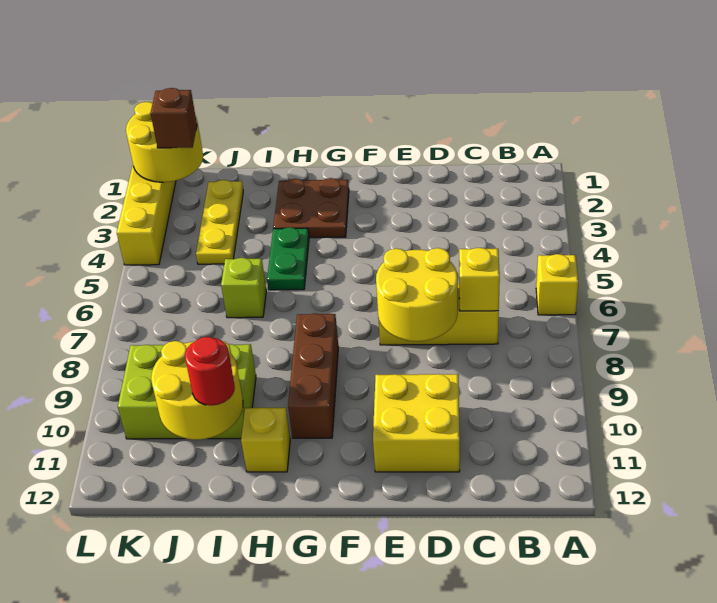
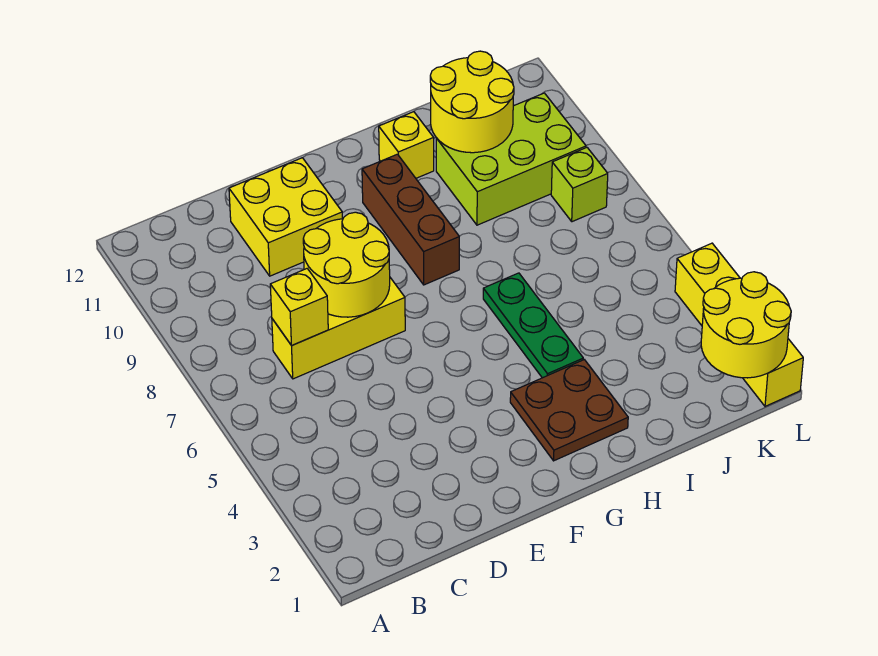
yellow brick A6 level 1 -> none
green plate H4:H5 level 1 -> green plate H4:H6 level 1
lime brick I6 level 1 -> lime brick K8 level 1
red round brick I11 level 3 -> none
yellow plate J2:J4 level 1 -> none
brown brick K2 level 3 -> none

